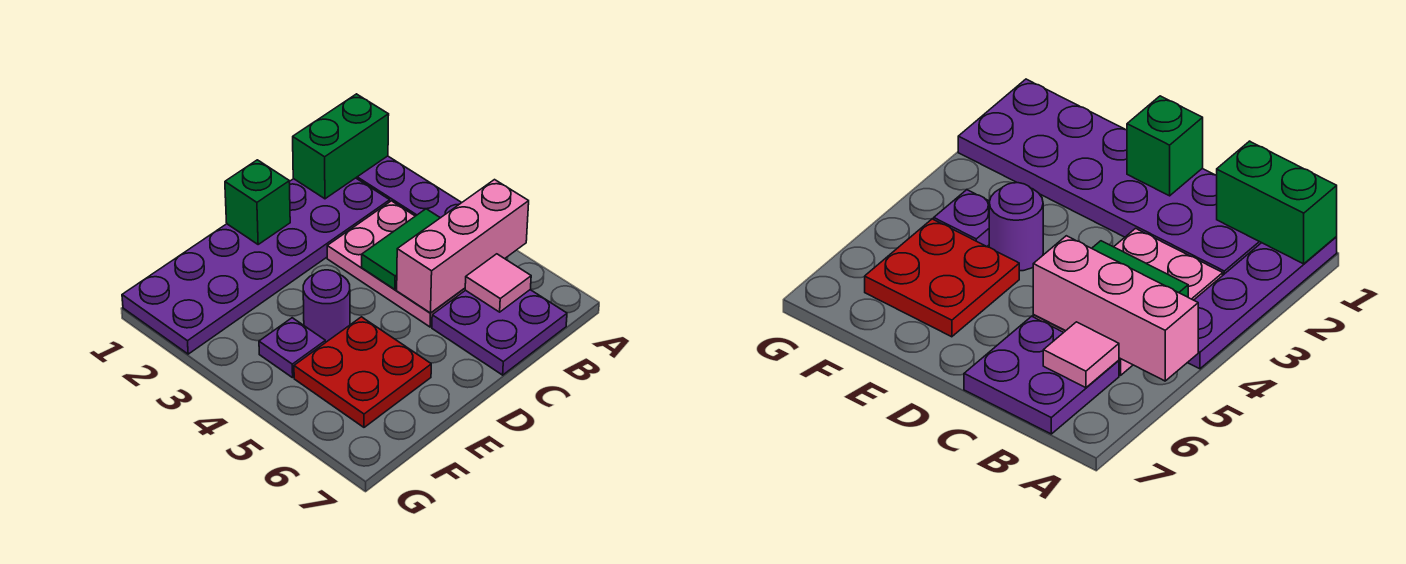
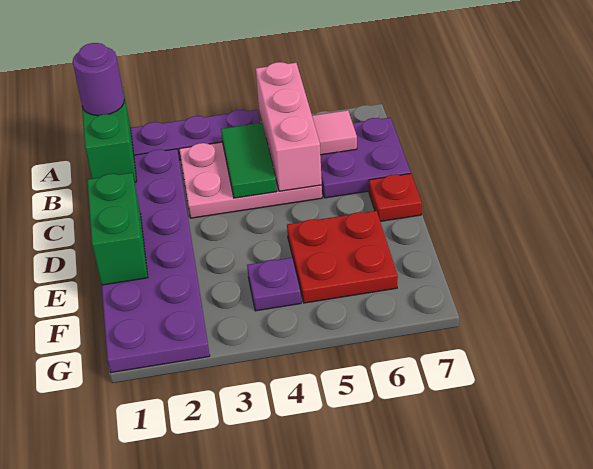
green brick D1 level 2 -> green brick D1:E1 level 2
none -> red plate D7 level 1
purple round brick E4 level 1 -> purple round brick A1 level 3

